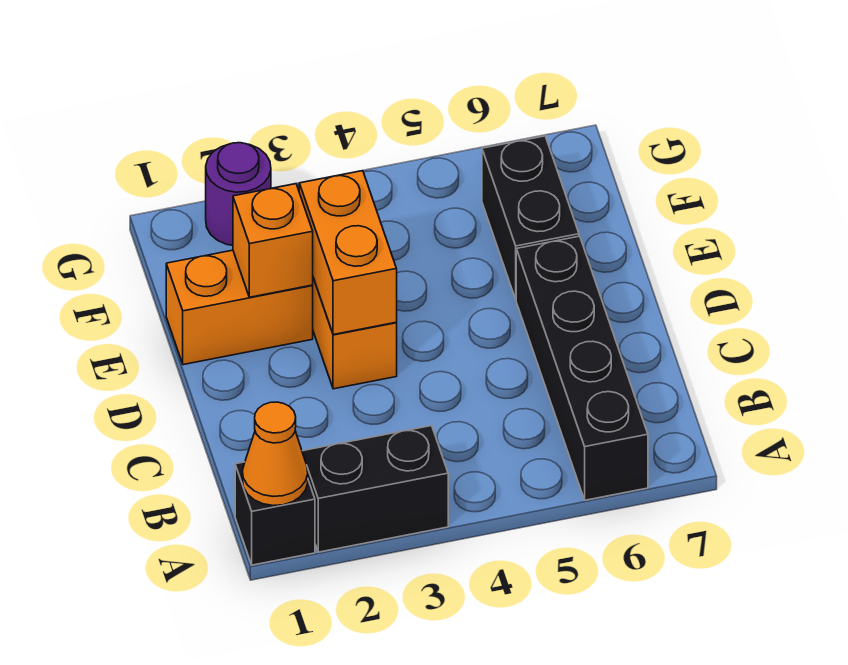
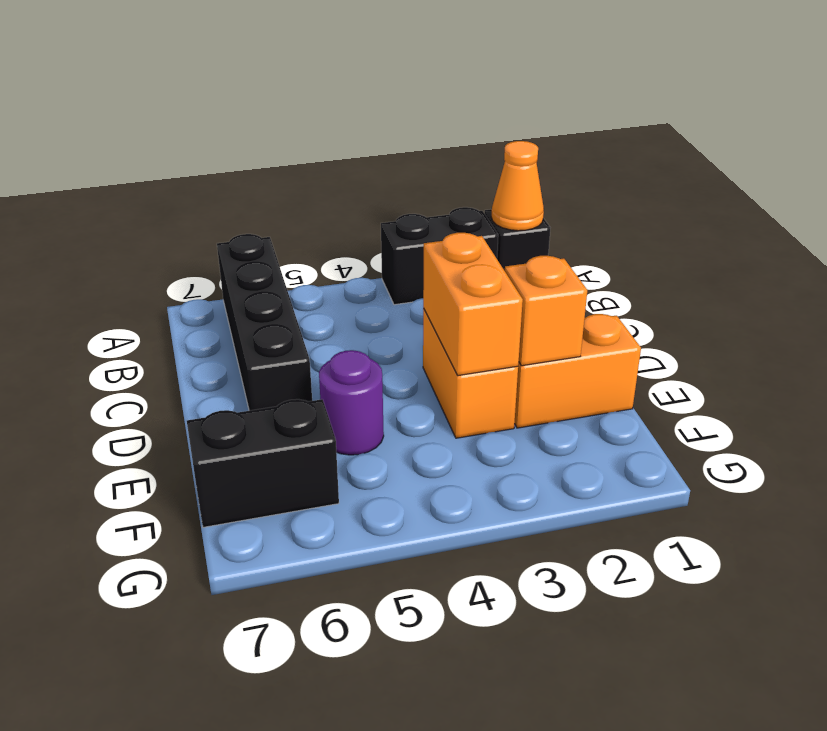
black brick E6:F6 level 1 -> black brick F6:F7 level 1
purple round brick G2 level 1 -> purple round brick E5 level 1

